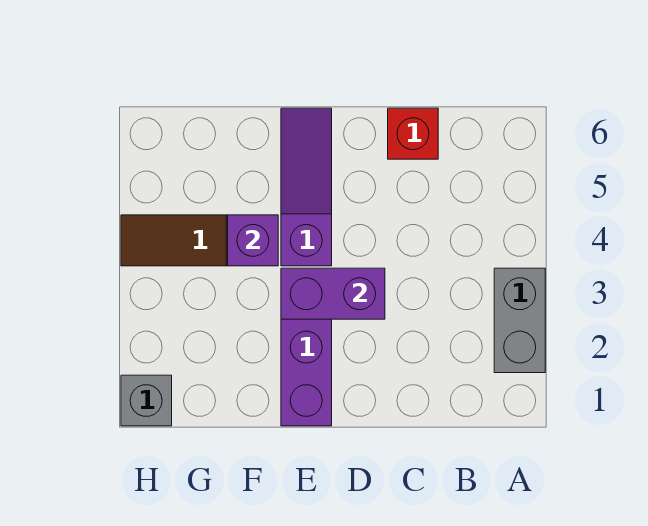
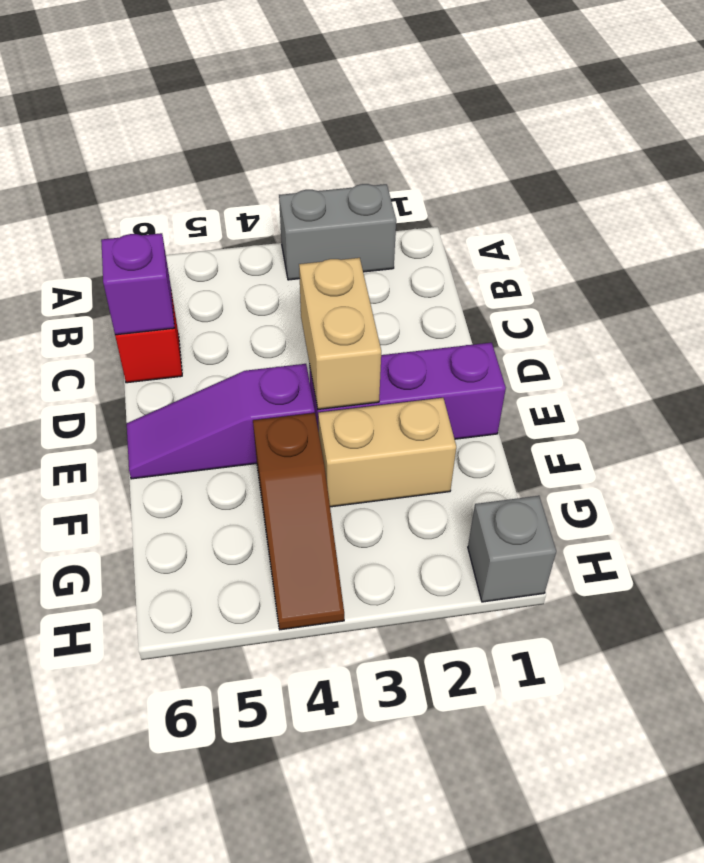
purple brick D3:E3 level 2 -> tan brick D3:E3 level 2
none -> tan brick F2:F3 level 1
purple brick F4 level 2 -> purple brick C6 level 2

